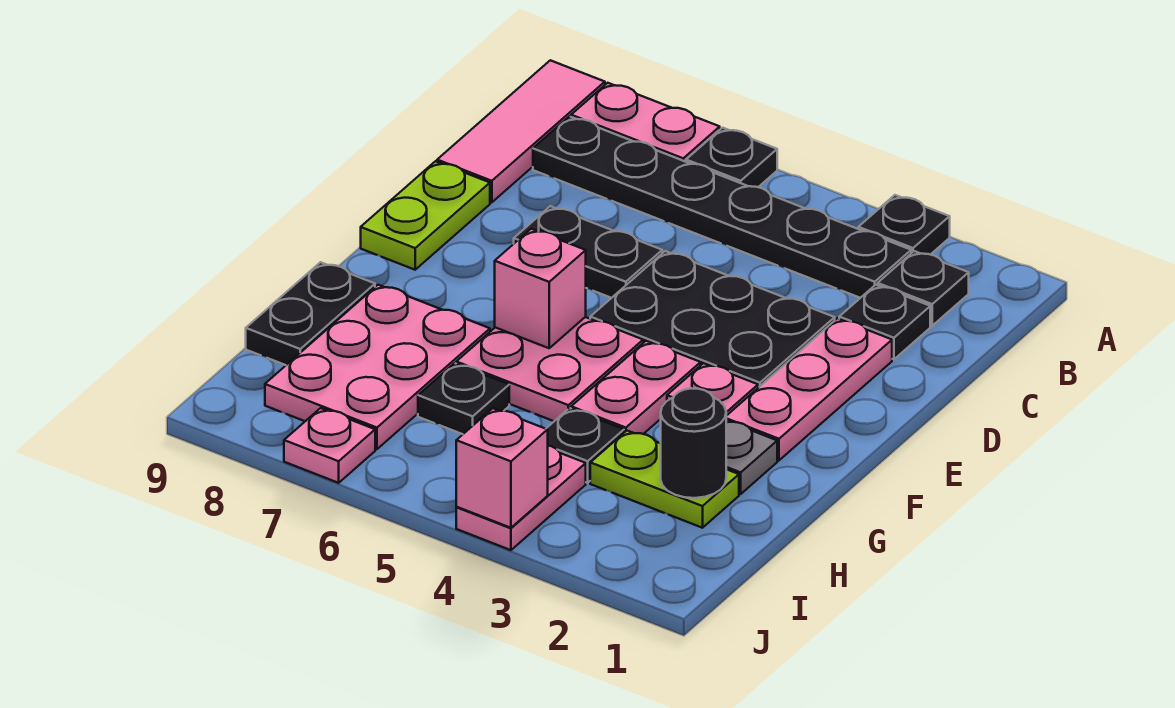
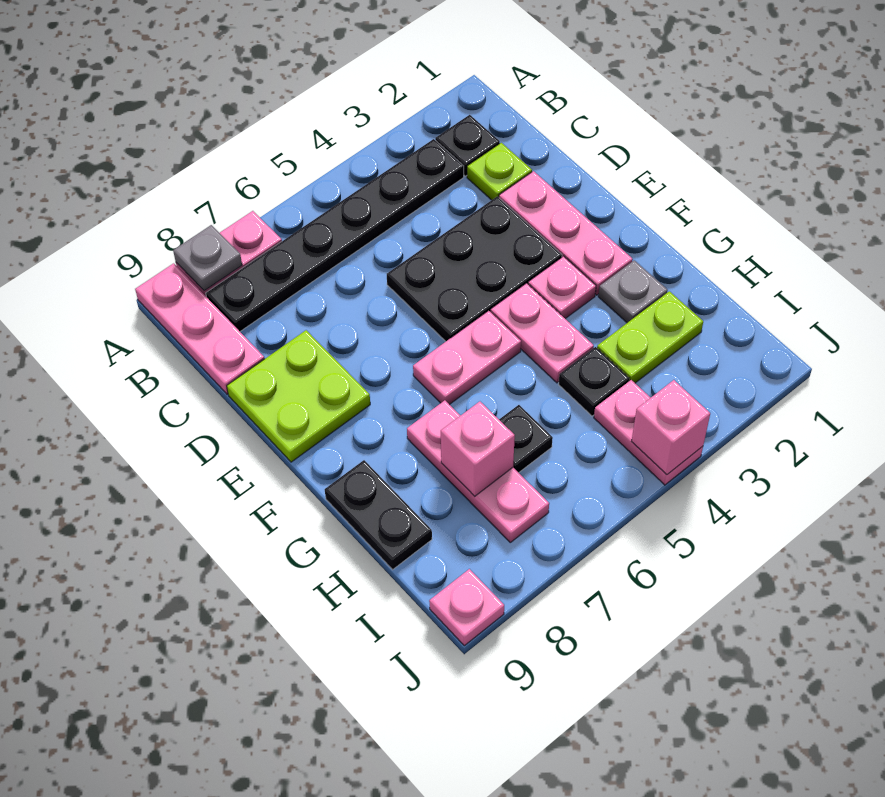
black plate A3 level 1 -> none
black plate A6 level 1 -> none
none -> grey plate A8 level 2
pink tile A9:C9 level 1 -> pink plate A9:C9 level 1
black plate C2 level 1 -> lime plate C2 level 1
black plate D6:D7 level 1 -> none
lime plate D9:E9 level 1 -> lime plate D8:E9 level 1
pink plate F5:G6 level 1 -> pink plate F5:F6 level 1
pink brick F6 level 2 -> pink brick H7 level 2
pink plate G7:I8 level 1 -> pink plate G7:I7 level 1
black round brick H2 level 2 -> none
pink plate J7 level 1 -> pink plate J9 level 1

